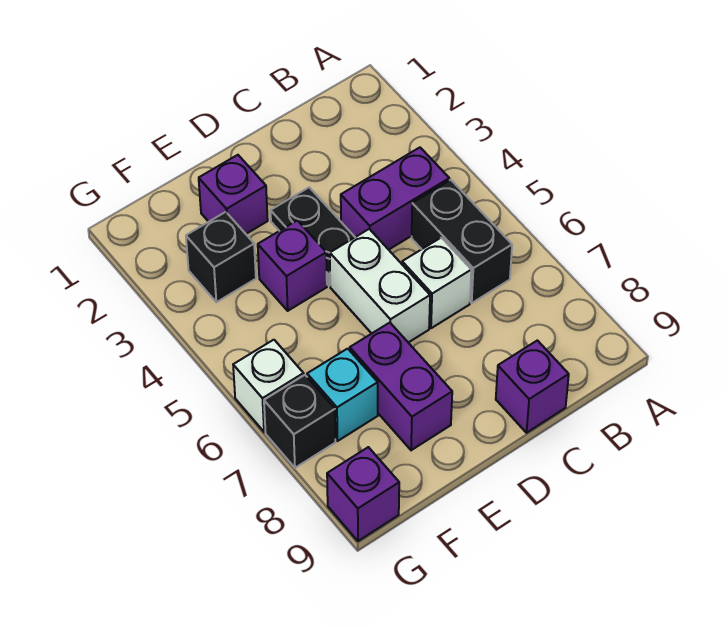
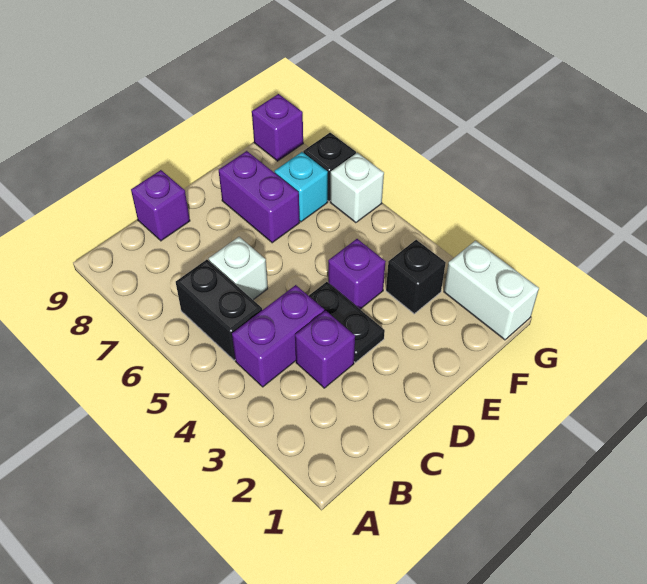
white brick D5:D6 level 1 -> white brick G1:G2 level 1
purple brick E2 level 1 -> purple brick C3 level 1

